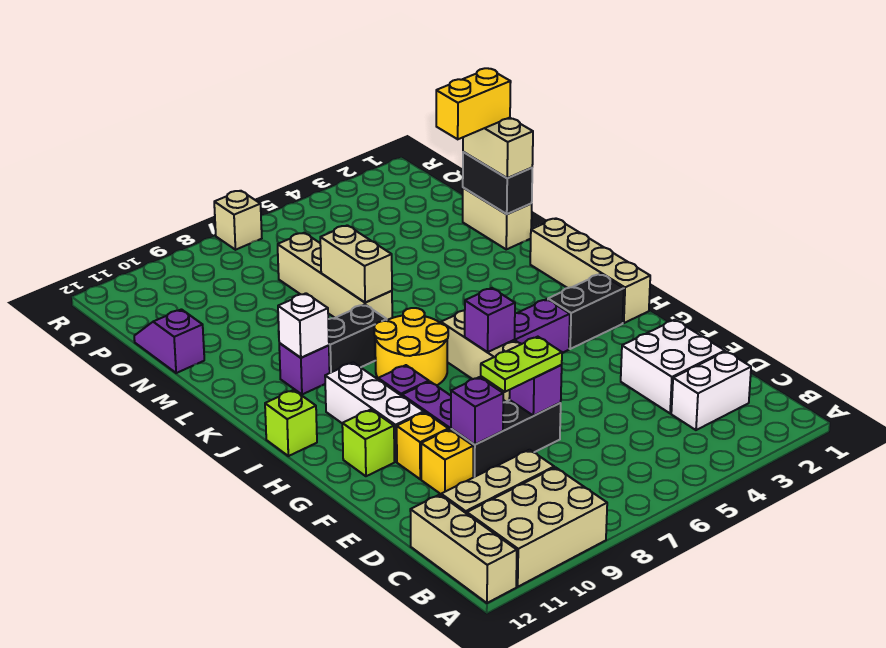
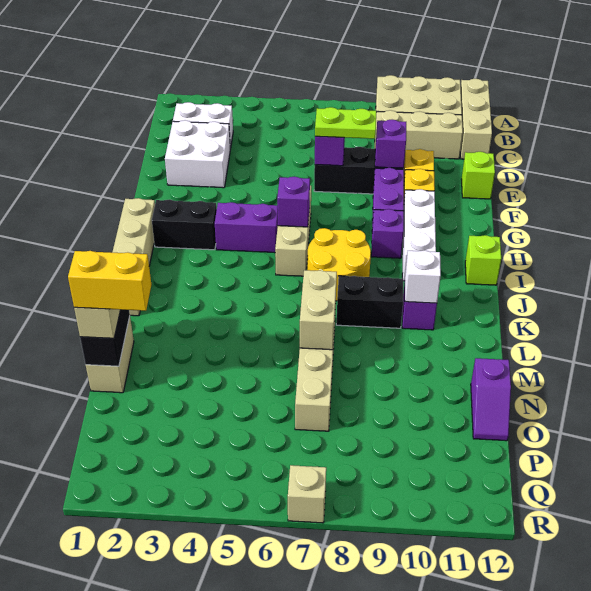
lime brick G11 level 1 -> lime brick E12 level 1

